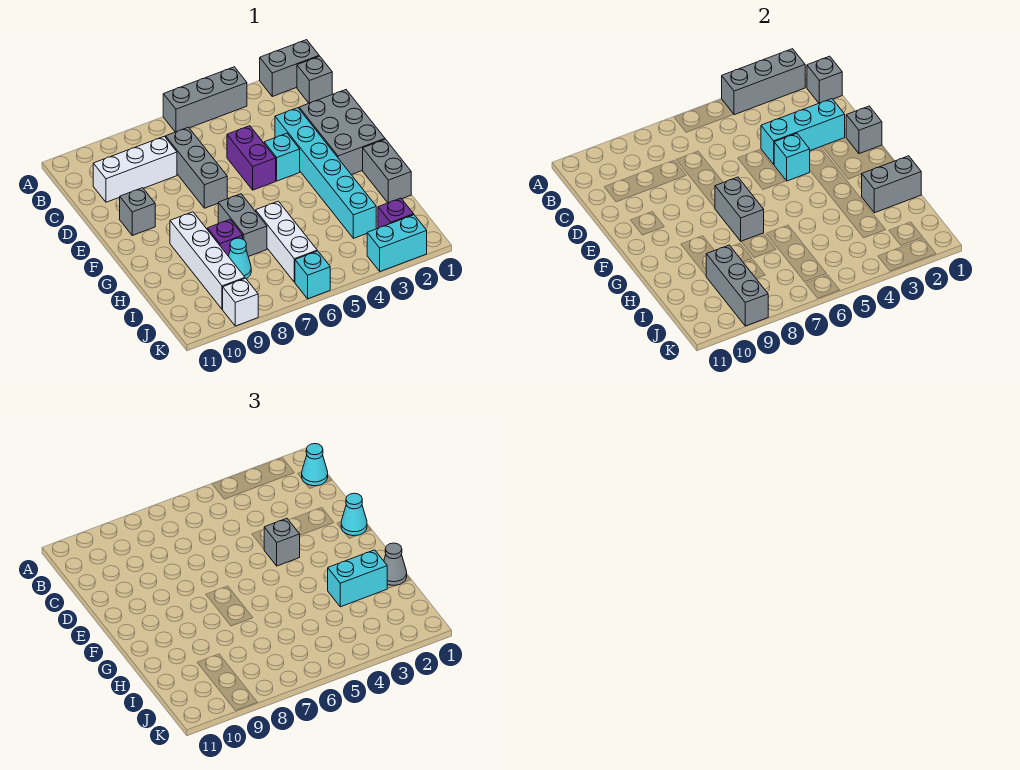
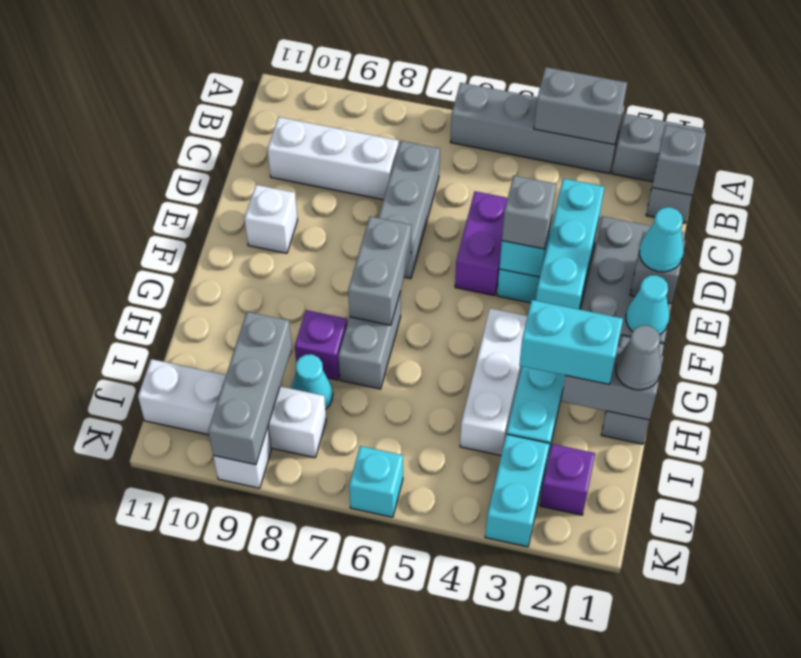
grey brick A2:A4 level 2 -> grey brick A3:A4 level 2
grey brick A4:A6 level 1 -> grey brick A3:A6 level 1
cyan cone B1 level 3 -> cyan cone F1 level 2
cyan brick D2:D4 level 2 -> cyan brick D3:F3 level 2
grey brick E10 level 1 -> white brick E10 level 1
white brick G9:J9 level 1 -> white brick J8:J11 level 1
white brick H6:J6 level 1 -> white brick G4:I4 level 1
cyan brick K2:K3 level 1 -> cyan brick J3:K3 level 1

